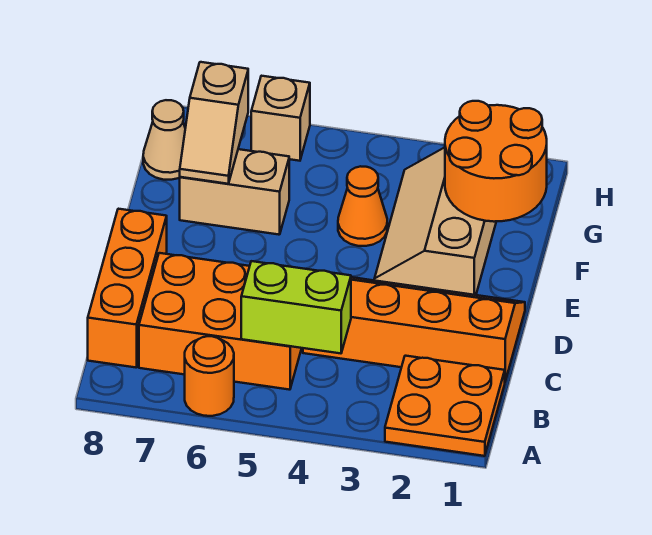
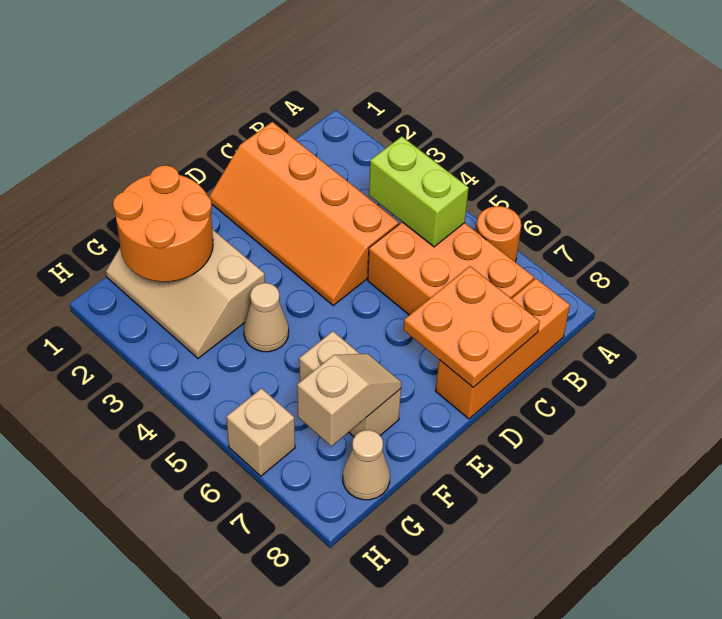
orange plate A1:B2 level 1 -> orange plate C7:D8 level 2
tan slope E2:G3 level 1 top 2 -> tan slope F1:G3 level 1 top F
orange cone F4 level 1 -> tan cone F4 level 1

